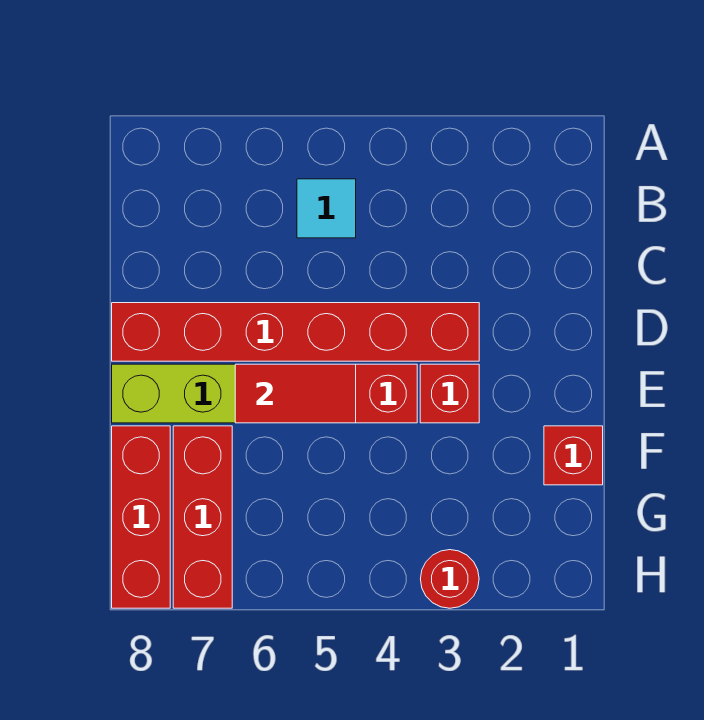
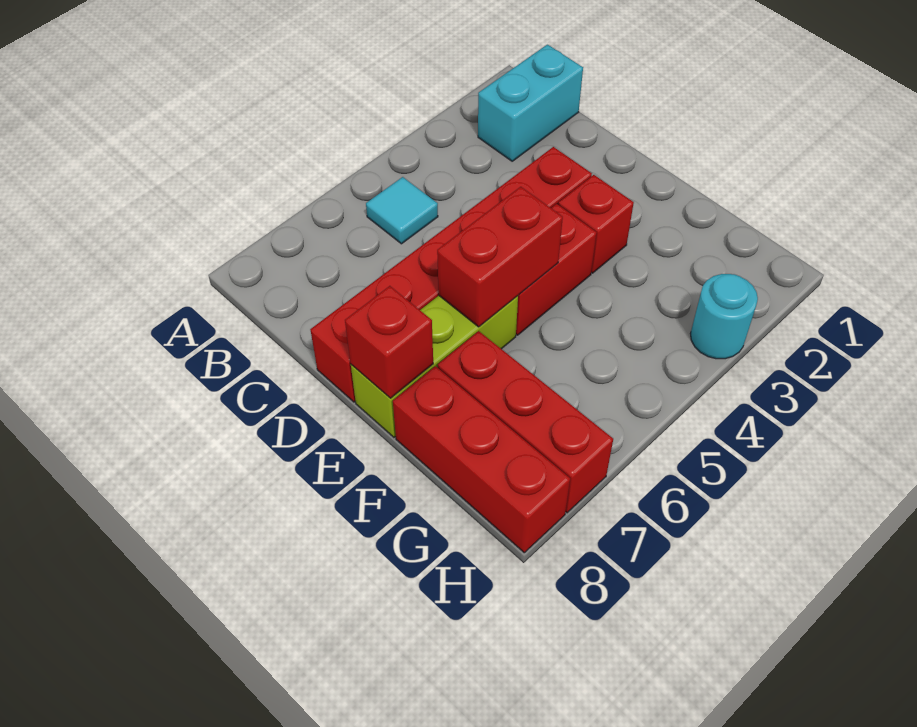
none -> cyan brick B1:B2 level 1
red tile E5:E6 level 2 -> red brick E5:E6 level 2
red brick F1 level 1 -> red brick E8 level 2
red round brick H3 level 1 -> cyan round brick H3 level 1

